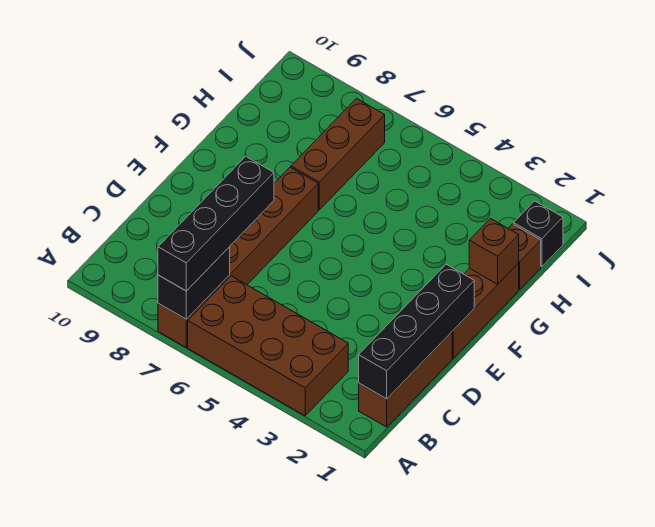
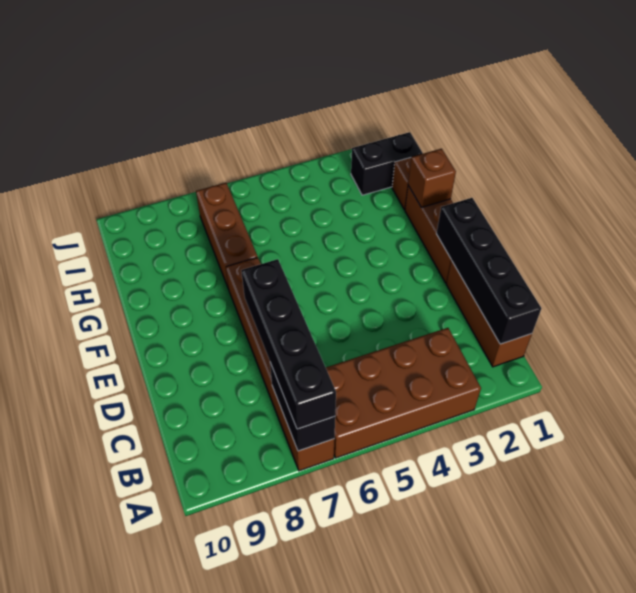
black brick I1 level 1 -> black brick I1:I2 level 1

